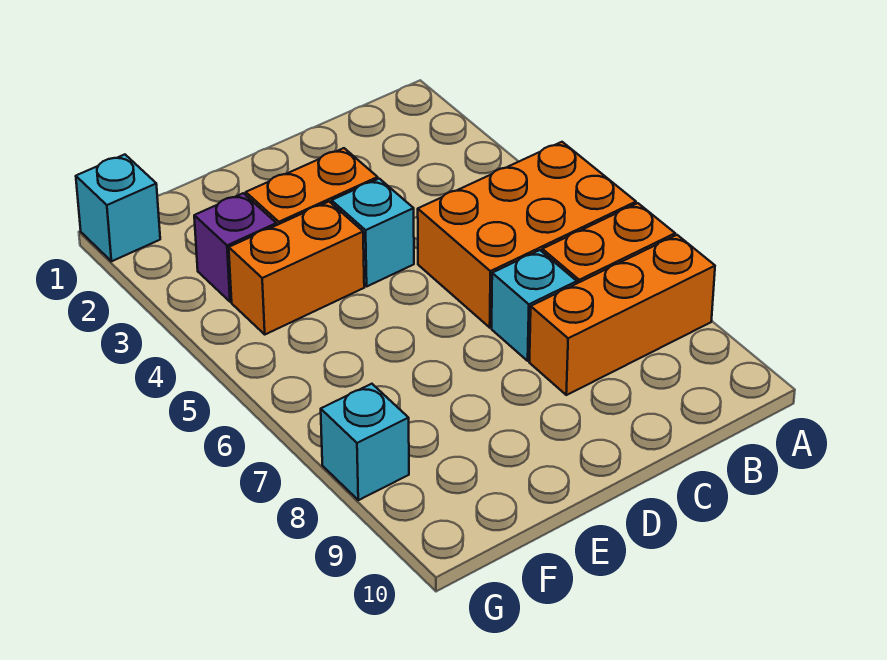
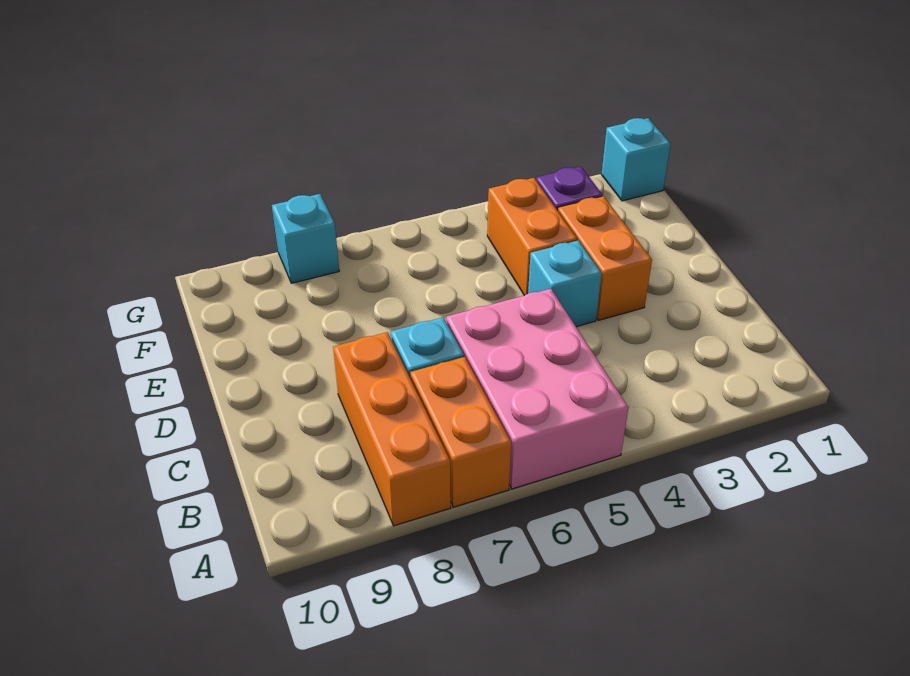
orange brick A5:C6 level 1 -> pink brick A5:C6 level 1

